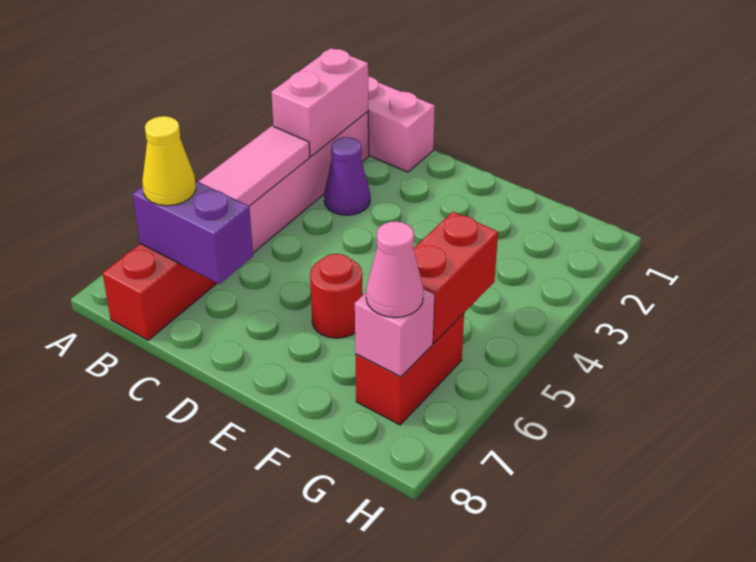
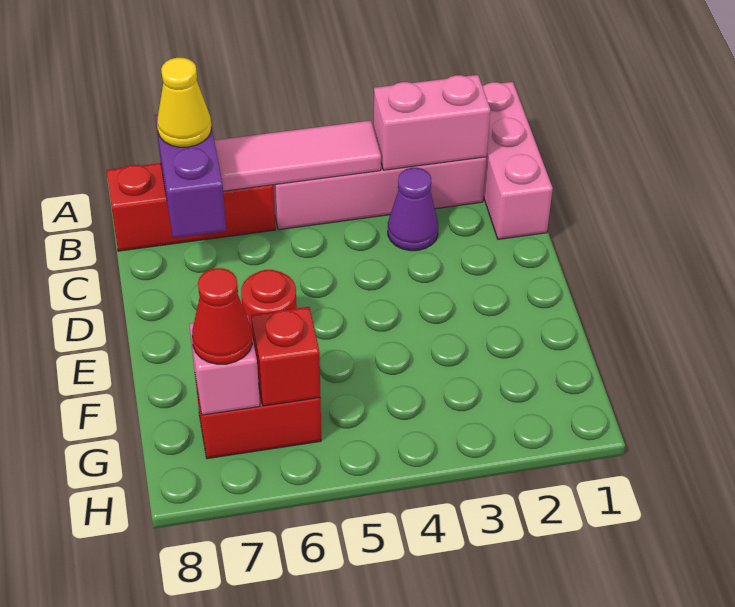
red brick G5:G6 level 2 -> red brick G6 level 2
pink cone G7 level 3 -> red cone G7 level 3

